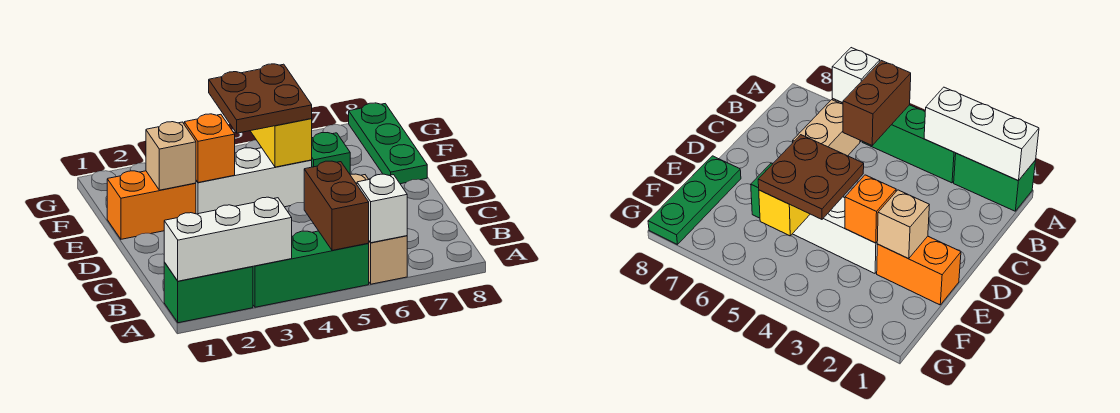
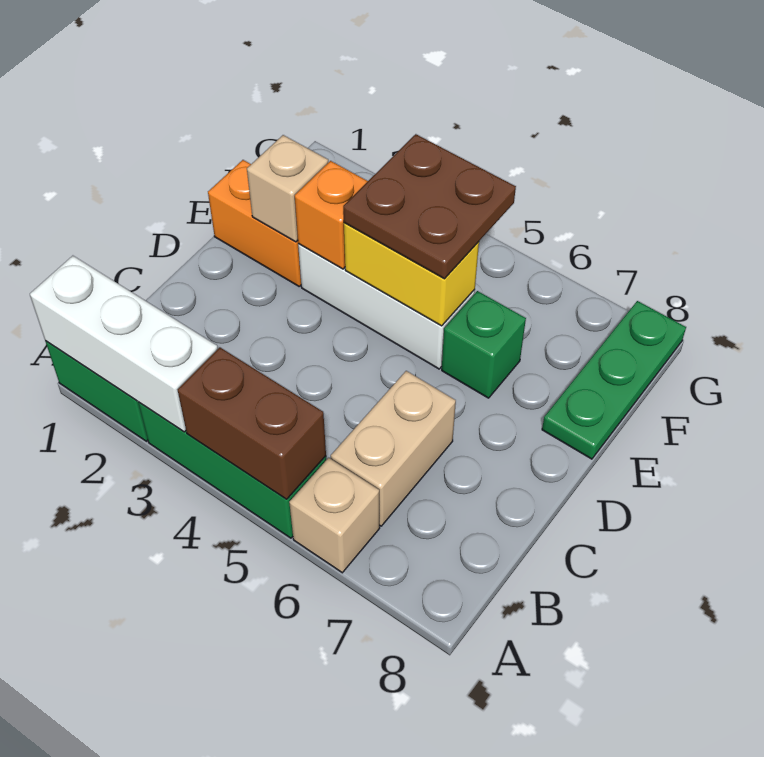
brown brick A5:B5 level 2 -> brown brick A4:A5 level 2
white brick A6 level 2 -> none
yellow brick E5:F5 level 2 -> yellow brick E4:E5 level 2

